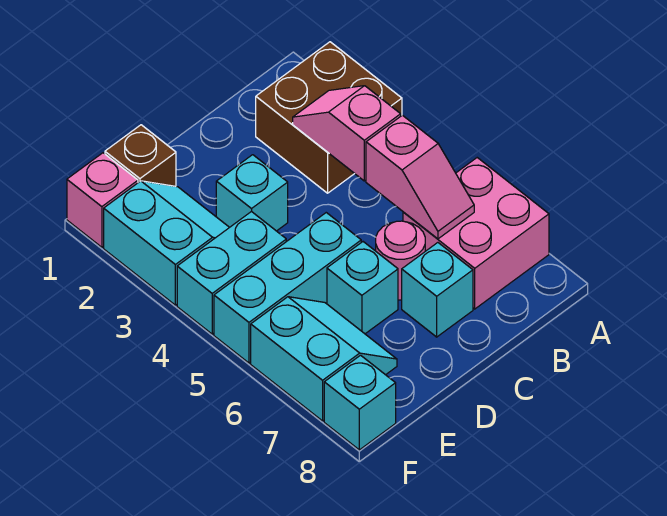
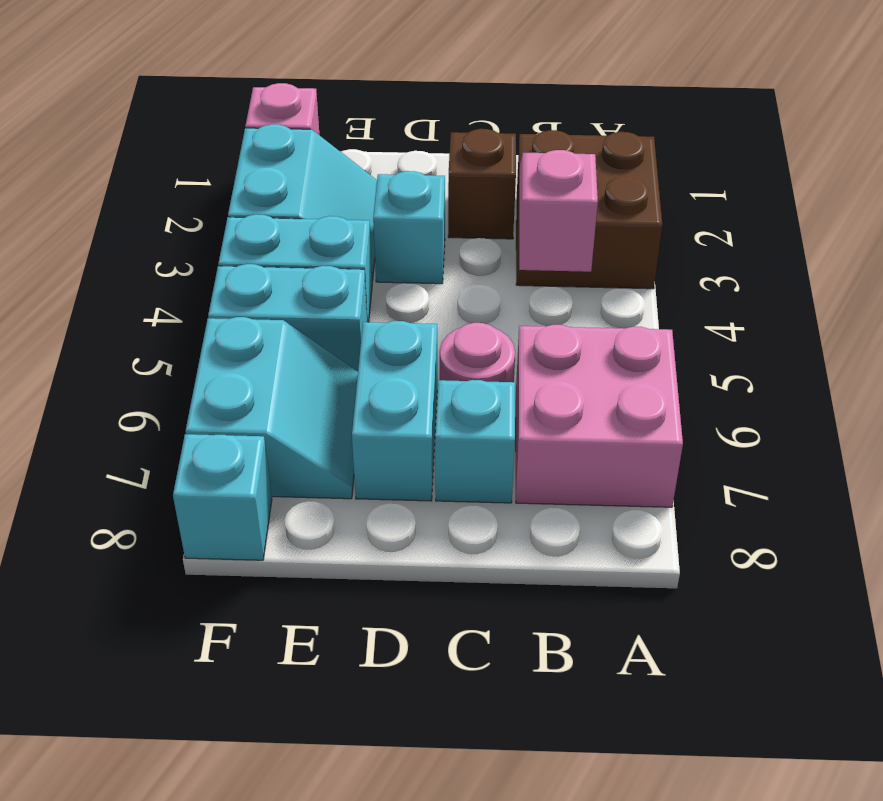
pink slope B5:B6 level 2 top 5 -> none
cyan brick D5:F5 level 1 -> cyan brick E5:F5 level 1
cyan brick D6 level 1 -> cyan brick D6:D7 level 1
brown brick E1 level 1 -> brown brick C2 level 1

